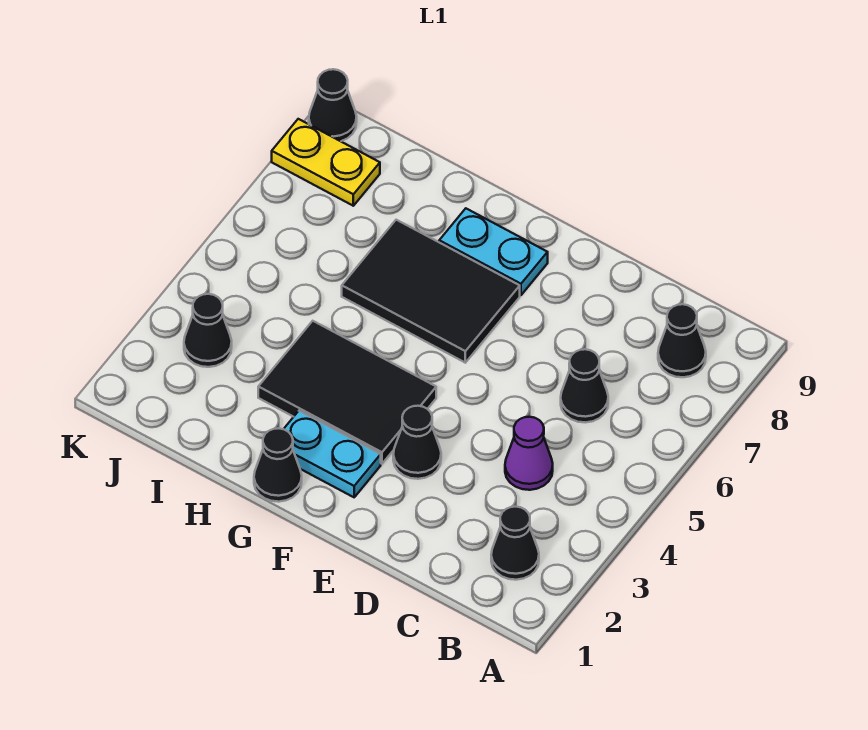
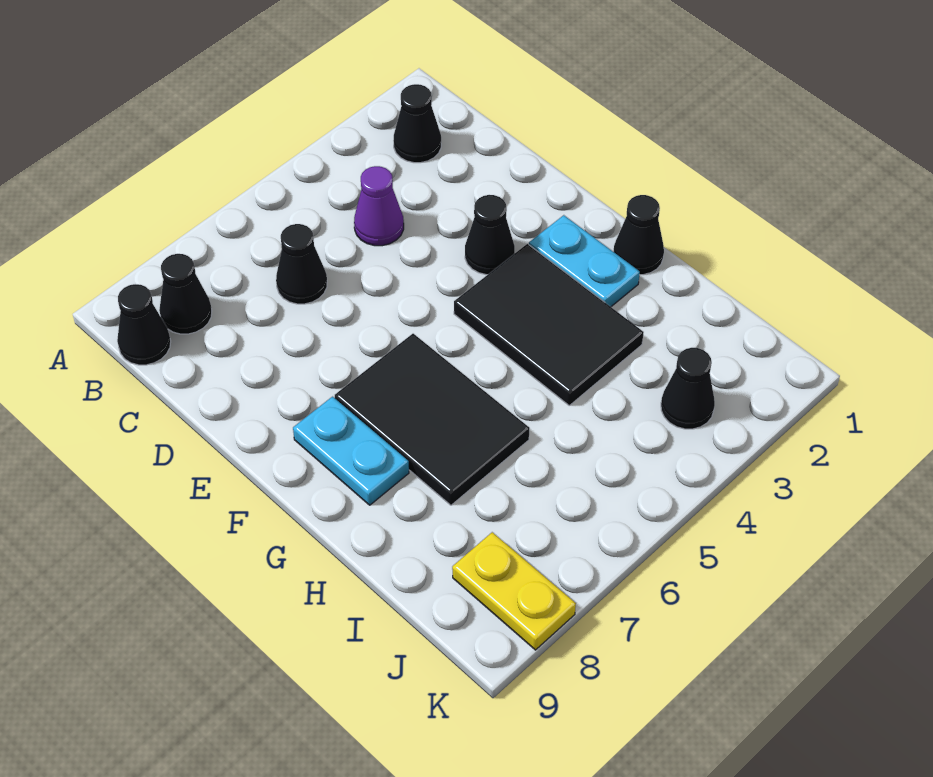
black cone K9 level 1 -> black cone B9 level 1

